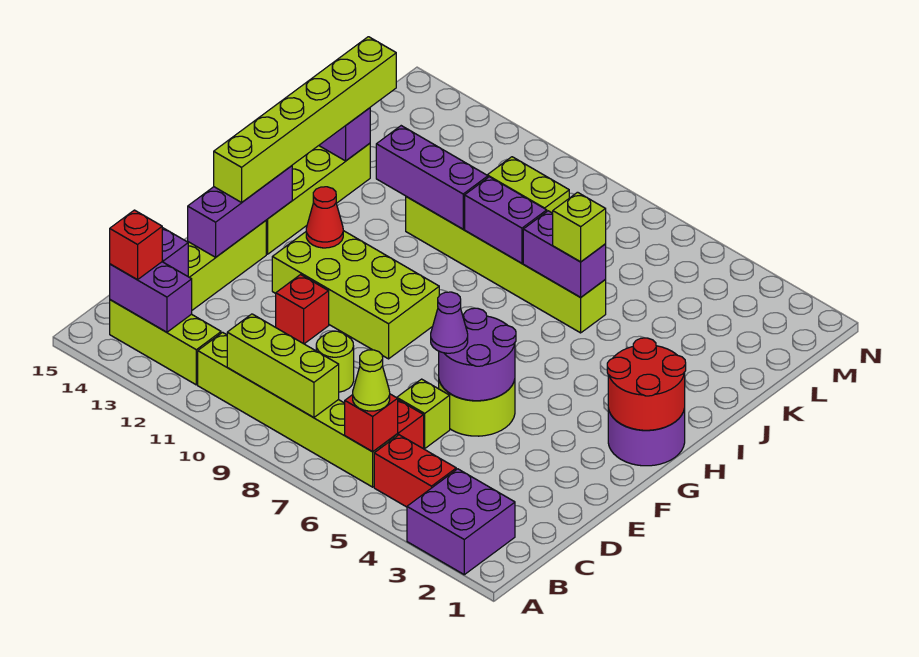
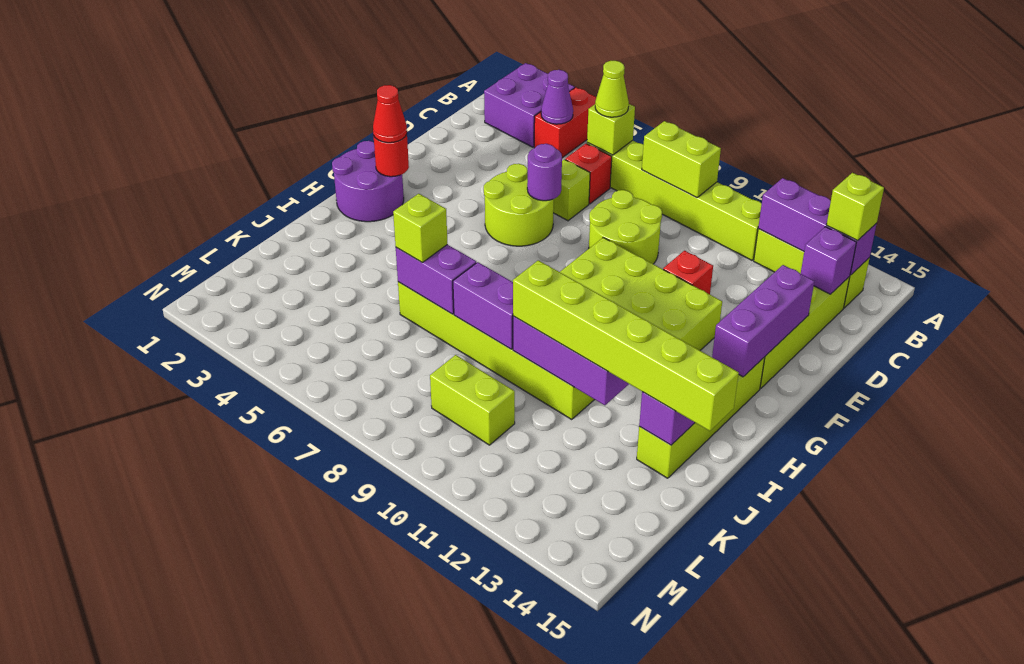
red brick B4:B5 level 1 -> red brick A4:B4 level 1
red brick B6 level 2 -> lime brick B6 level 2
lime brick B8:B10 level 2 -> lime brick B8:B9 level 2
purple brick B13:B14 level 2 -> purple brick B12:B14 level 2
red brick B14 level 3 -> lime brick B14 level 3
lime round brick D9 level 1 -> lime round brick D8:E9 level 1
purple round brick E5:F6 level 2 -> purple round brick E6 level 2
purple cone E6 level 3 -> purple cone B4 level 2
lime brick F14:K14 level 3 -> lime brick J10:J15 level 3
red round brick G1:H2 level 2 -> red round brick G2 level 2
red cone G12 level 2 -> red cone G2 level 3

